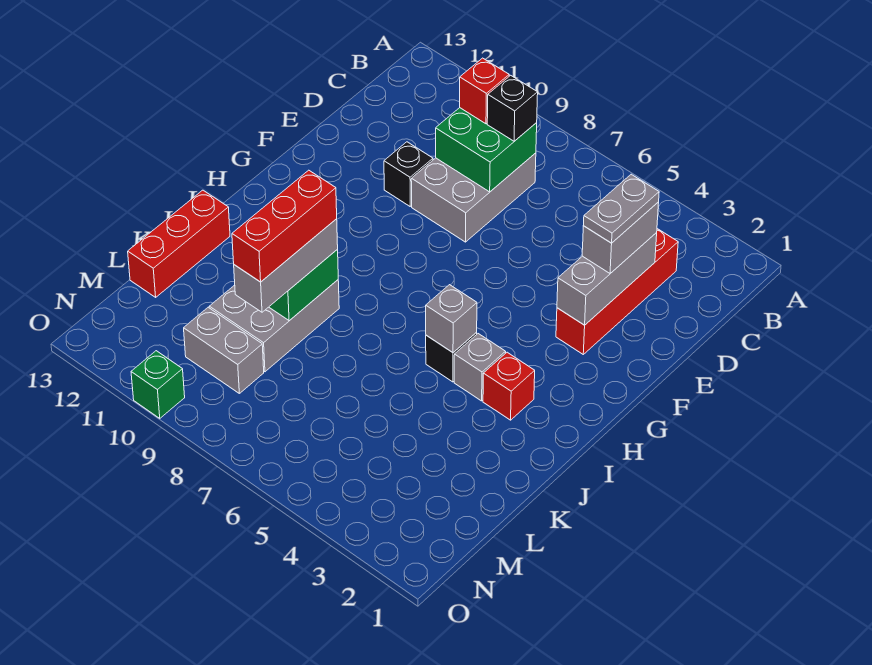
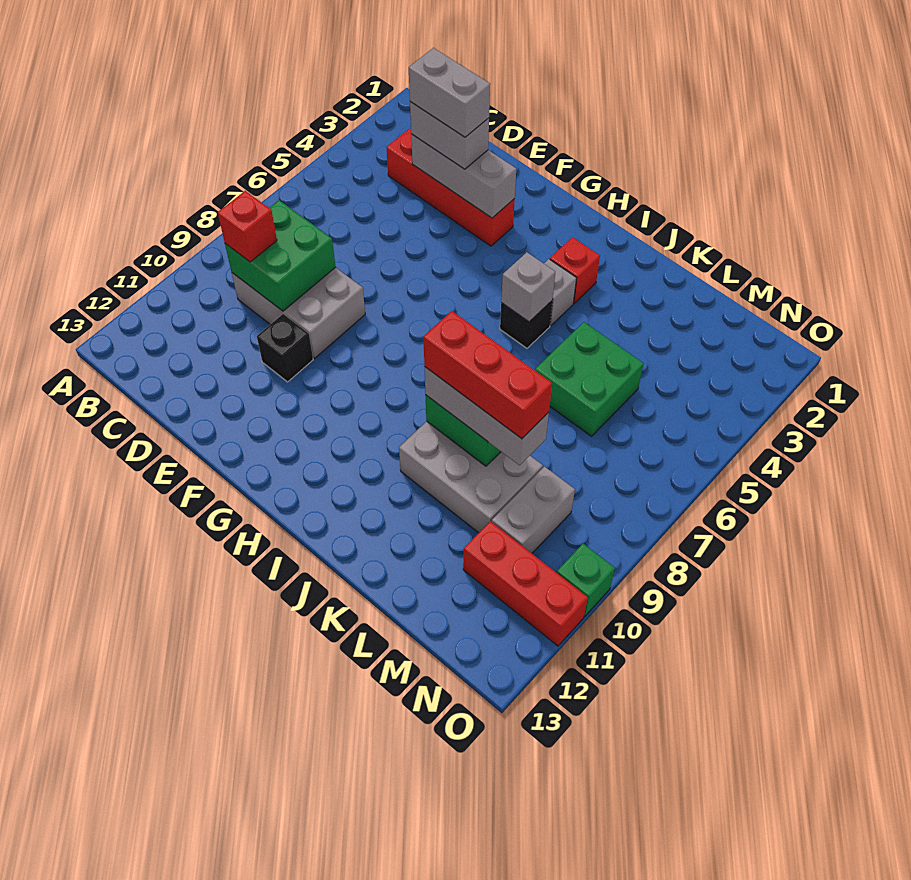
black brick C8 level 3 -> none
grey plate D3:E3 level 4 -> grey brick D3:E3 level 4
red brick J13:L13 level 1 -> red brick M11:O11 level 1
none -> green brick K5:L6 level 1

